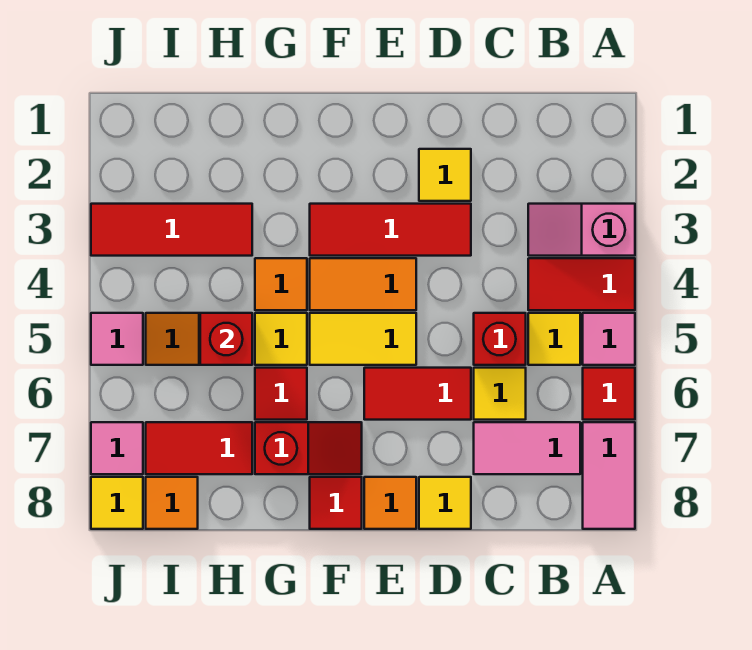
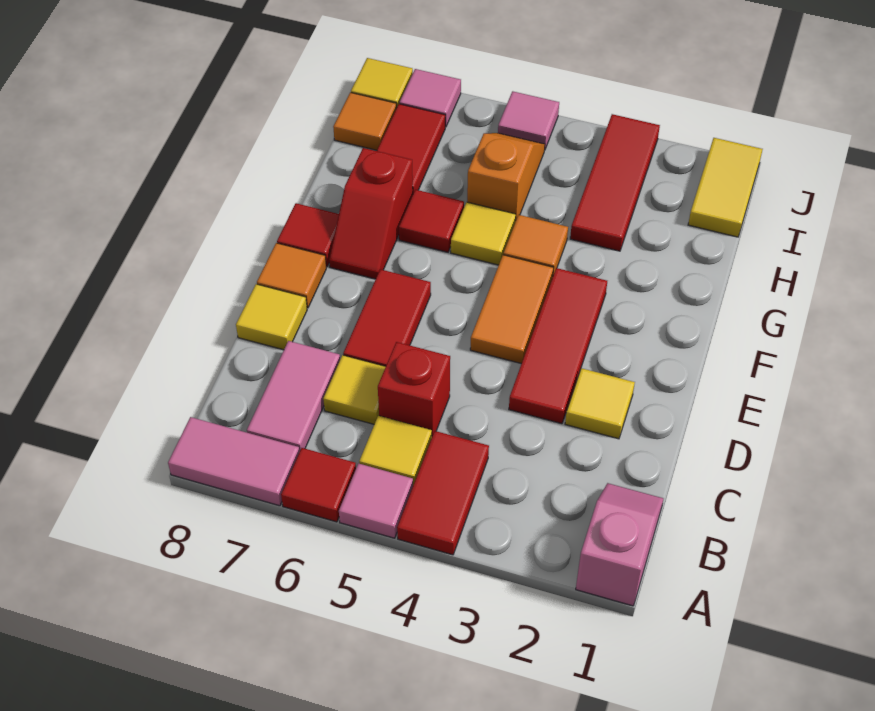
pink slope A3:B3 level 1 top A -> pink slope A1:B1 level 1 top A
yellow tile E5:F5 level 1 -> yellow tile I1:J1 level 1
red brick H5 level 2 -> none

